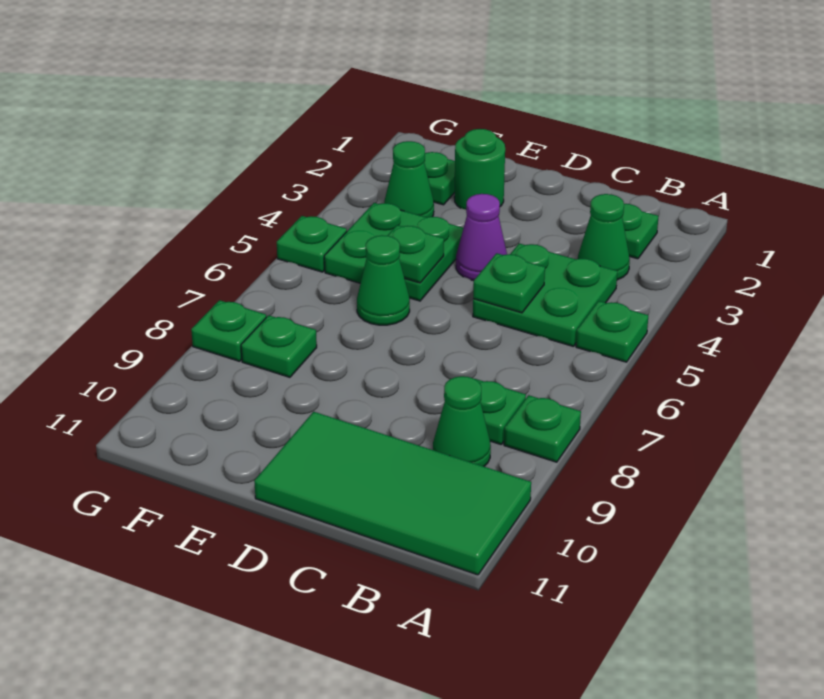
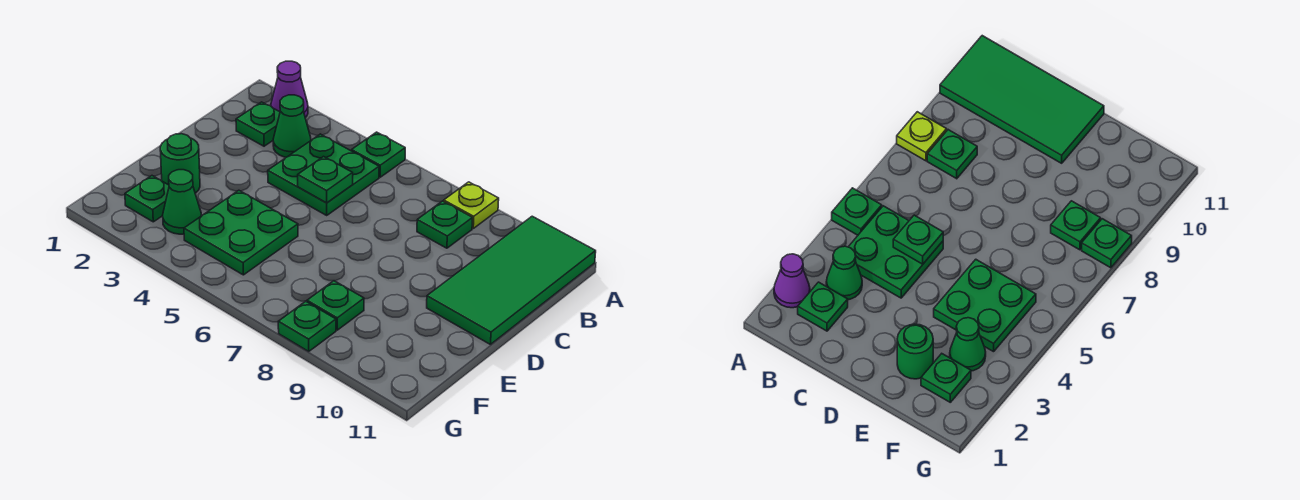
green plate A8 level 1 -> lime plate A8 level 1
green cone B9 level 1 -> none
purple cone D4 level 1 -> purple cone A2 level 1
green plate E5 level 2 -> none
green cone E6 level 1 -> none
green plate G5 level 1 -> none

